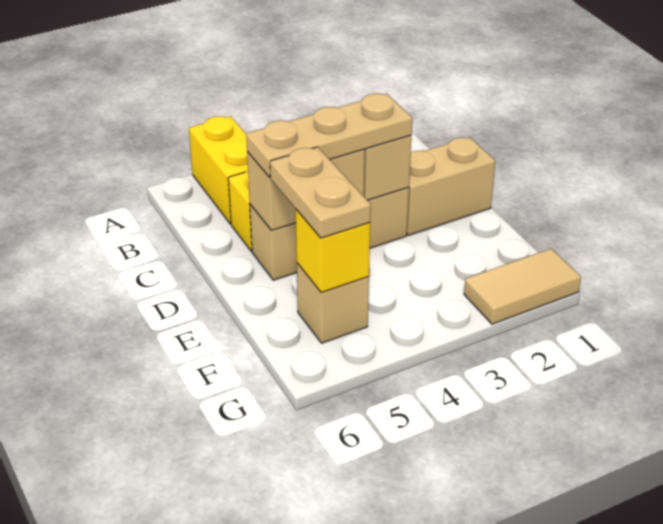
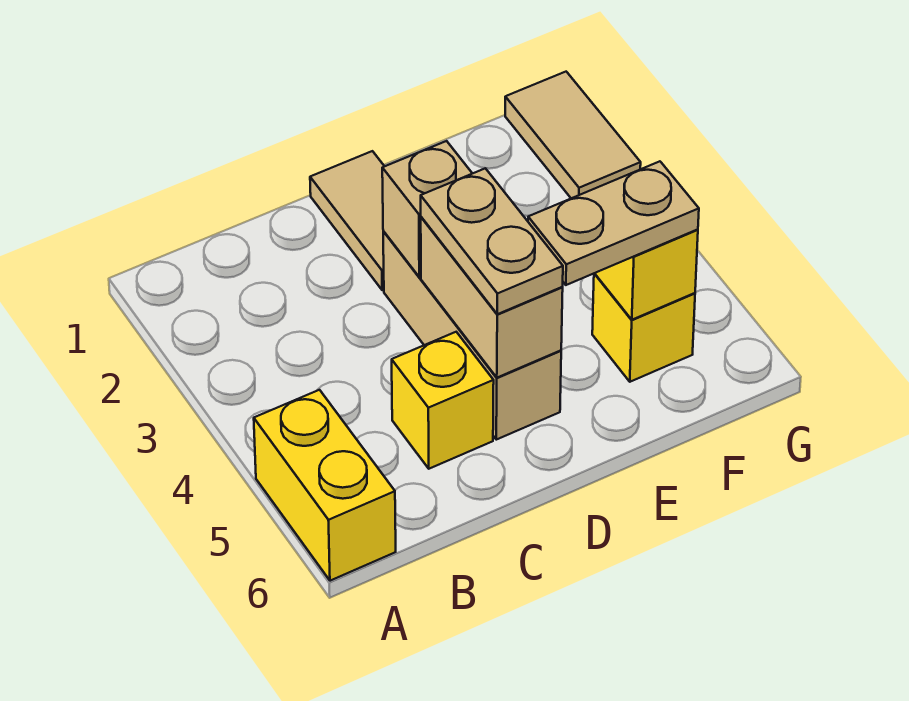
yellow brick A5:B5 level 1 -> yellow brick A5:A6 level 1
tan brick D1:D2 level 1 -> tan tile D1:D2 level 1
tan plate D3:D5 level 3 -> tan plate D4:D5 level 3
tan brick F5 level 1 -> yellow brick F5 level 1

